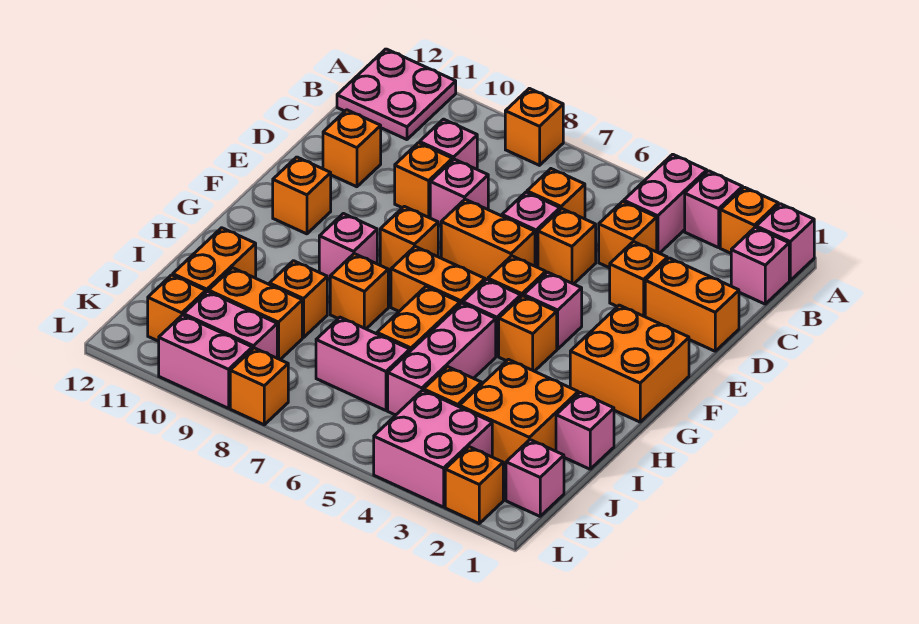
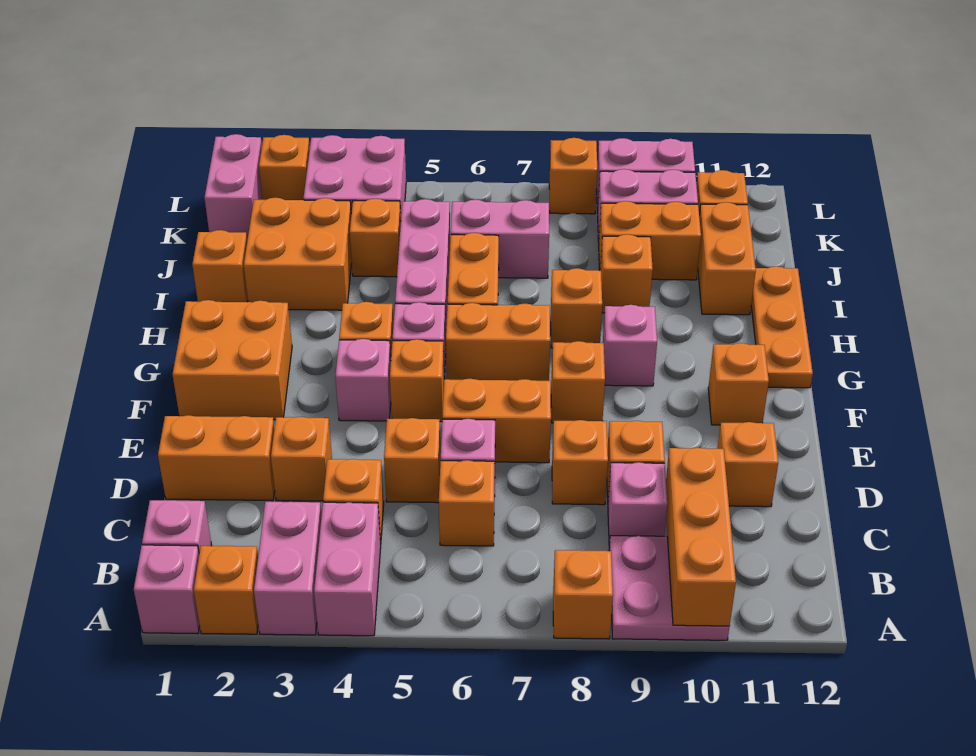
pink brick A3 level 1 -> pink brick A3:B3 level 1
none -> orange brick A10:C10 level 2
pink plate A11:B12 level 1 -> pink plate A9:B10 level 1
pink brick D8 level 1 -> orange brick D8 level 1
none -> orange plate G12:I12 level 1
pink brick I1 level 1 -> orange brick I1 level 1
pink brick K1 level 1 -> pink brick K1:L1 level 1

